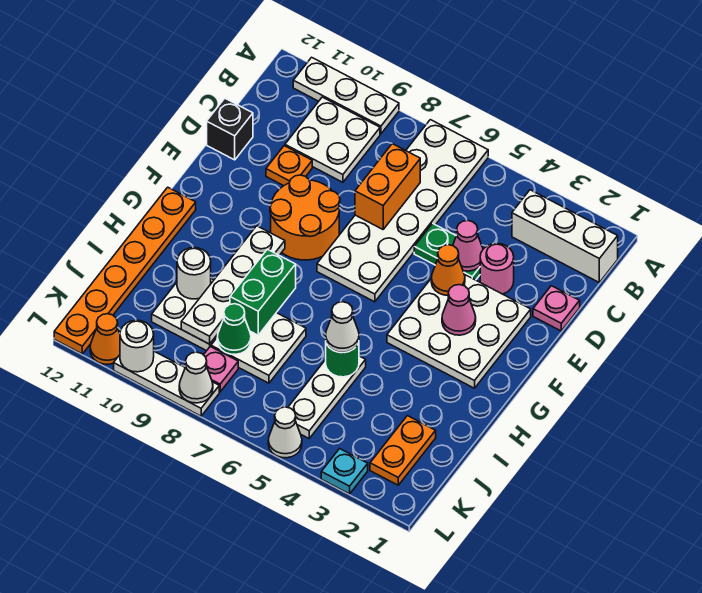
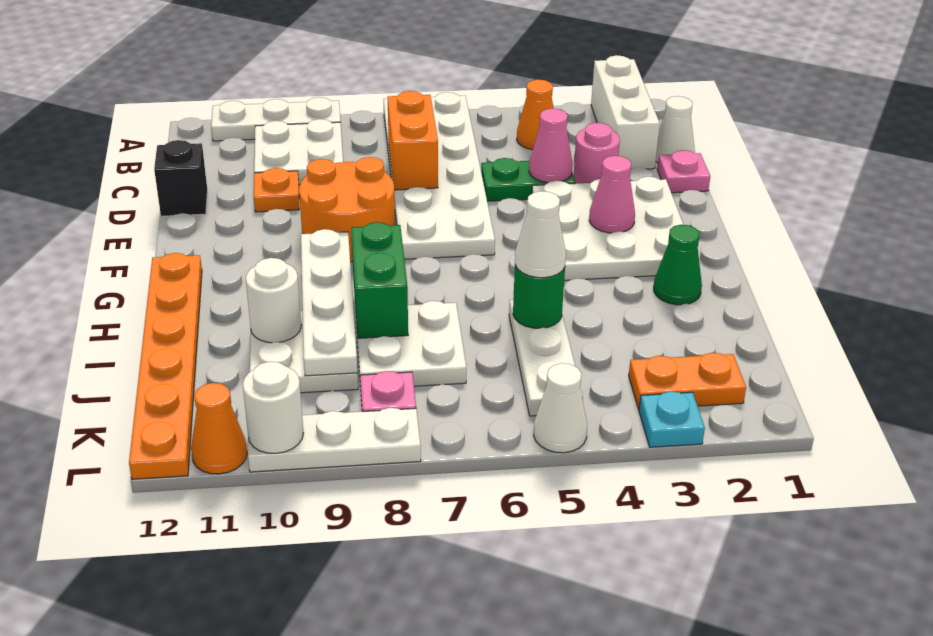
white brick B1:B3 level 1 -> white brick A2:C2 level 1
orange cone E4 level 2 -> orange cone B4 level 1
orange plate J2:K2 level 1 -> orange plate K2:K3 level 1
green cone J8 level 2 -> green cone H2 level 1
white cone L8 level 2 -> white cone C1 level 1

